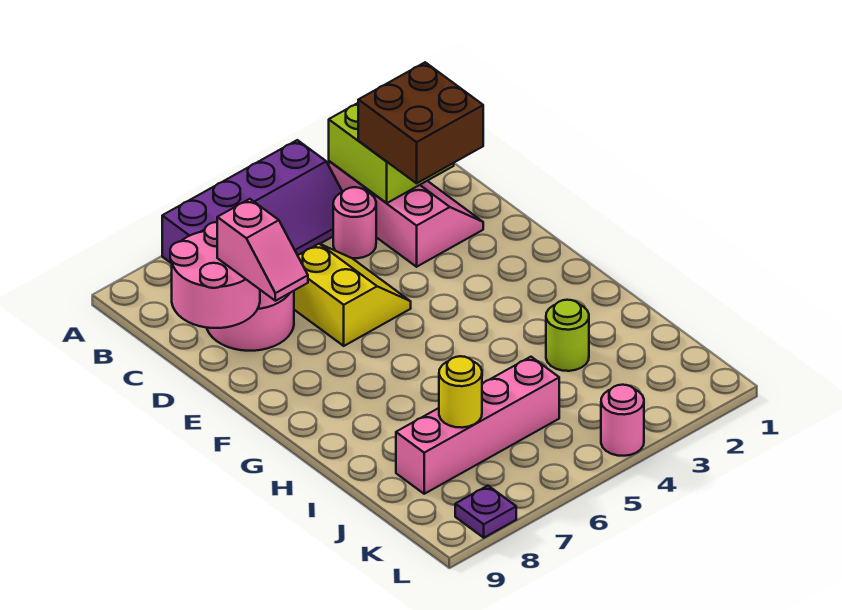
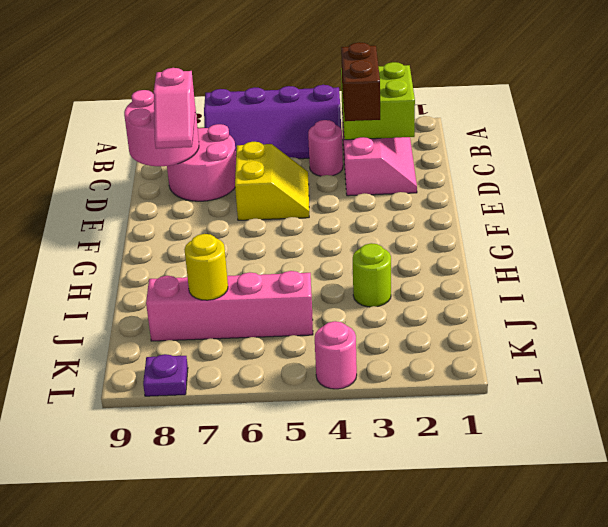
brown brick C2:D3 level 3 -> brown brick C3:D3 level 3

